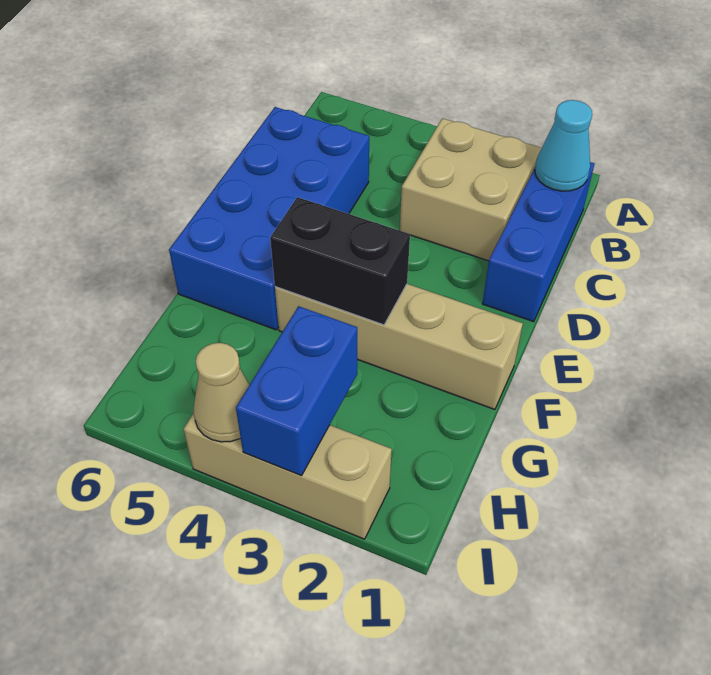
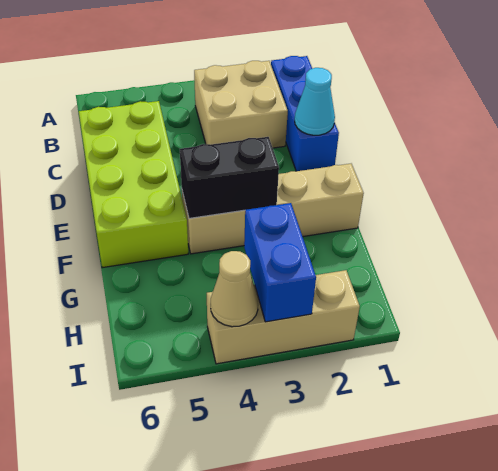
cyan cone B1 level 2 -> cyan cone D1 level 2
blue brick C5:F6 level 1 -> lime brick C5:F6 level 1

